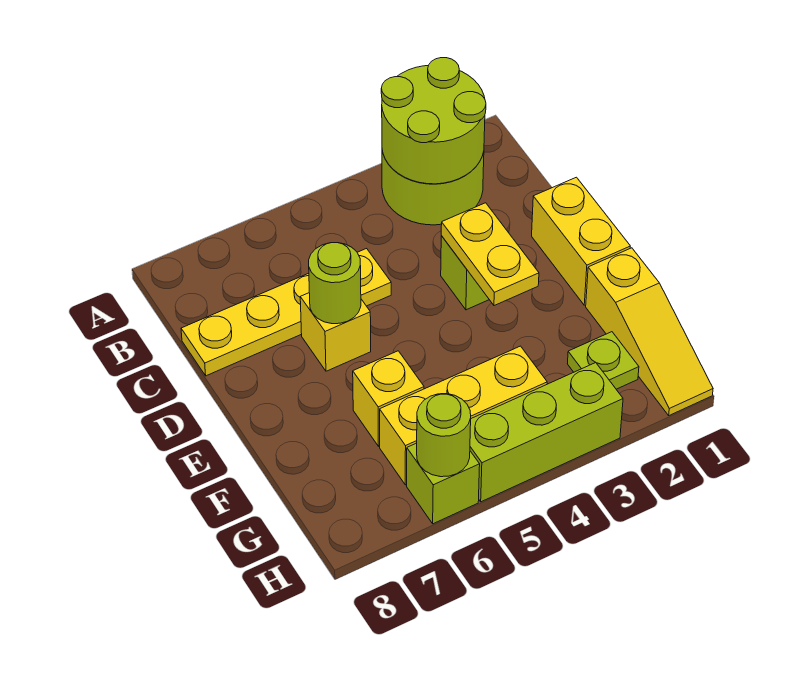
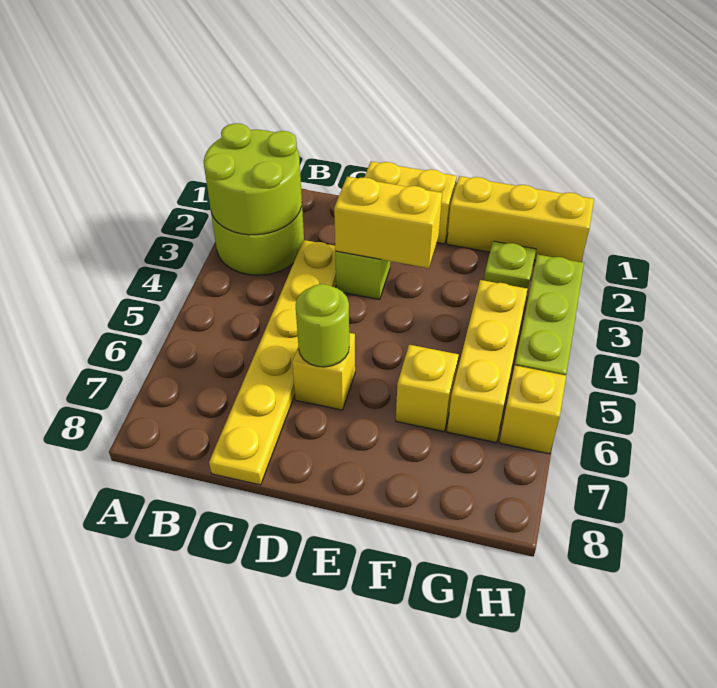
yellow plate C5:C8 level 1 -> yellow plate C3:C8 level 1
yellow plate D3:E3 level 2 -> yellow brick D3:E3 level 2
yellow slope F1:H1 level 1 top F -> yellow brick F1:H1 level 1
lime brick H6 level 1 -> yellow brick H6 level 1
lime round brick H6 level 2 -> none

